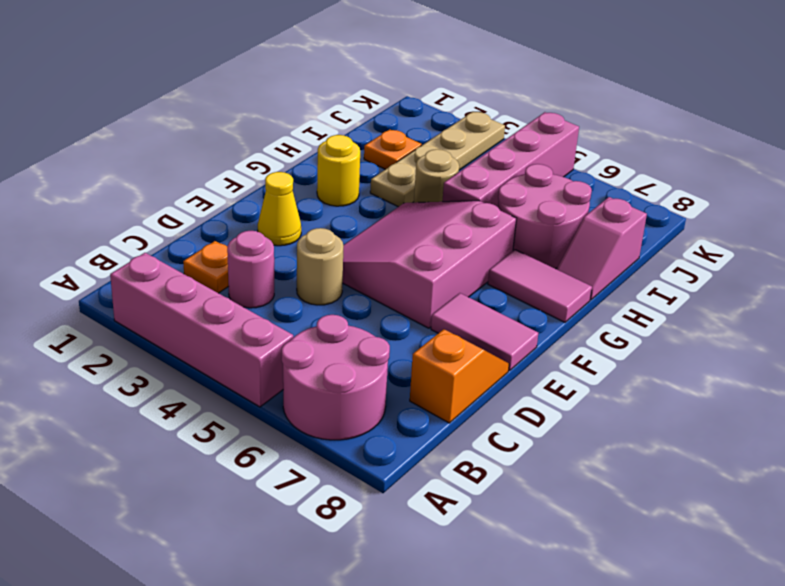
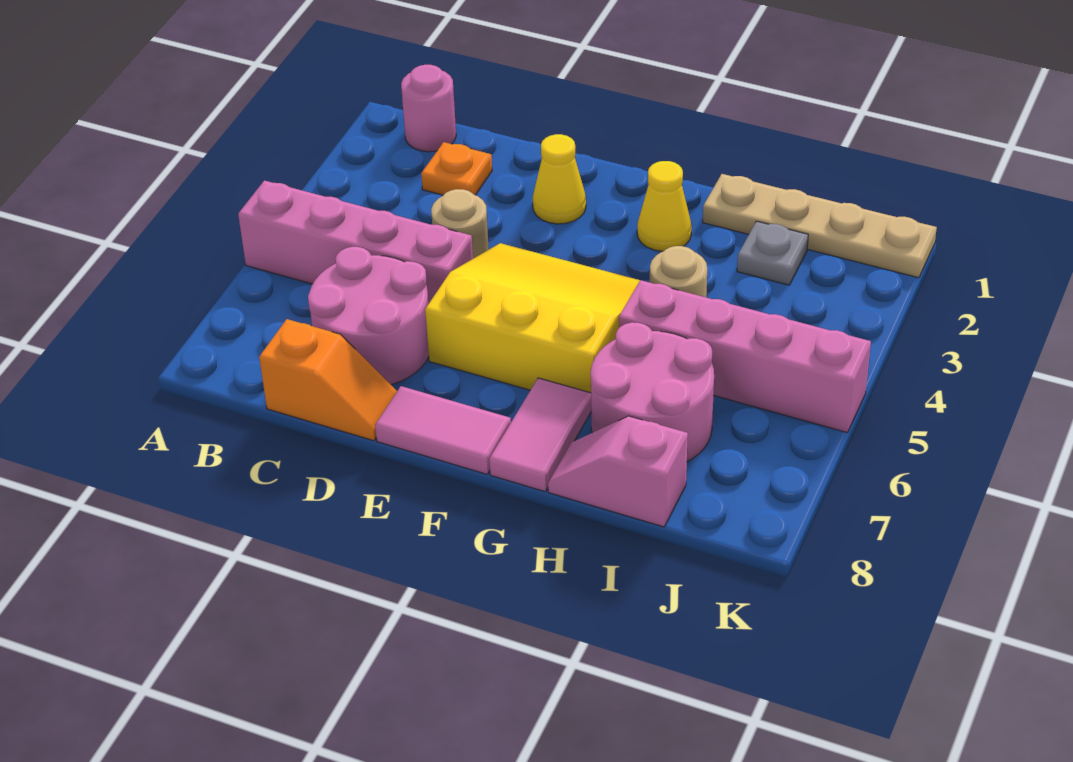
pink brick A2:A5 level 1 -> pink brick A5:D5 level 1
pink round brick A6:B7 level 1 -> pink round brick C6:D7 level 1
pink round brick C3 level 1 -> pink round brick B1 level 1
pink slope E4:G6 level 1 top 6 -> yellow slope E4:G6 level 1 top 6
pink tile E7:E8 level 1 -> pink tile E8:F8 level 1
yellow round brick G2 level 1 -> yellow cone G2 level 1
tan plate H3:K3 level 1 -> tan plate H1:K1 level 1
orange plate I2 level 1 -> grey plate I2 level 1

